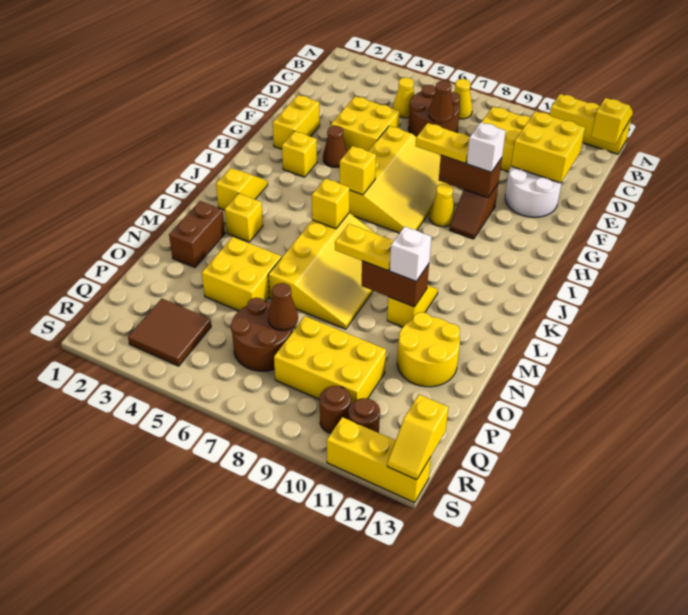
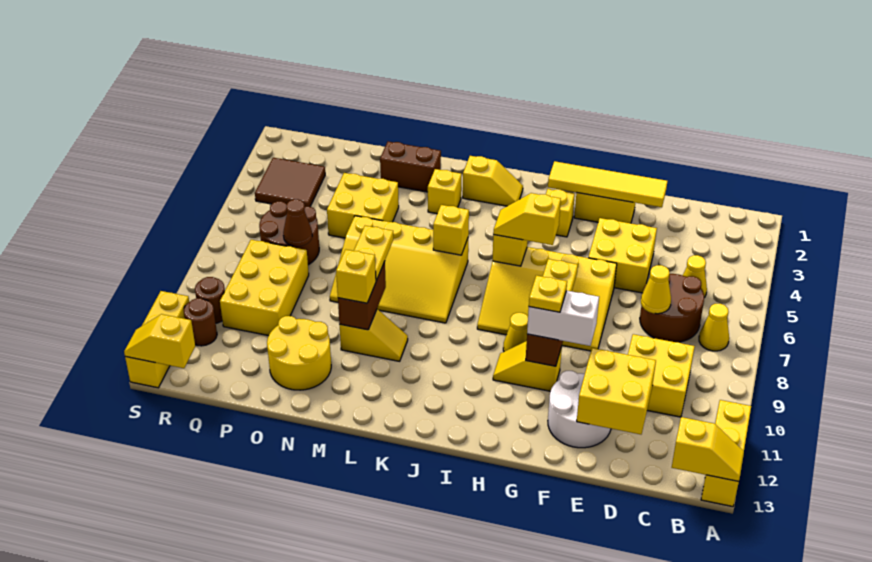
brown cone D7 level 2 -> yellow cone D7 level 2
none -> yellow tile E2:H2 level 2
brown cone G4 level 1 -> none
brown slope G10:H10 level 1 top G -> yellow slope G10:H10 level 1 top G
white brick G10 level 3 -> white brick F10:G10 level 3
none -> yellow plate G10 level 4
none -> yellow slope H6:I6 level 3 top H
white brick M10 level 3 -> yellow brick M10 level 3

